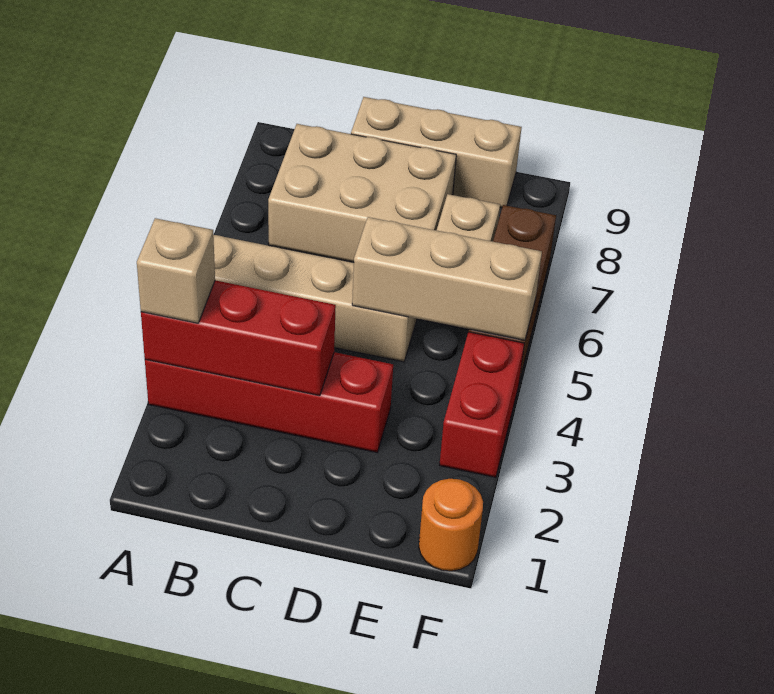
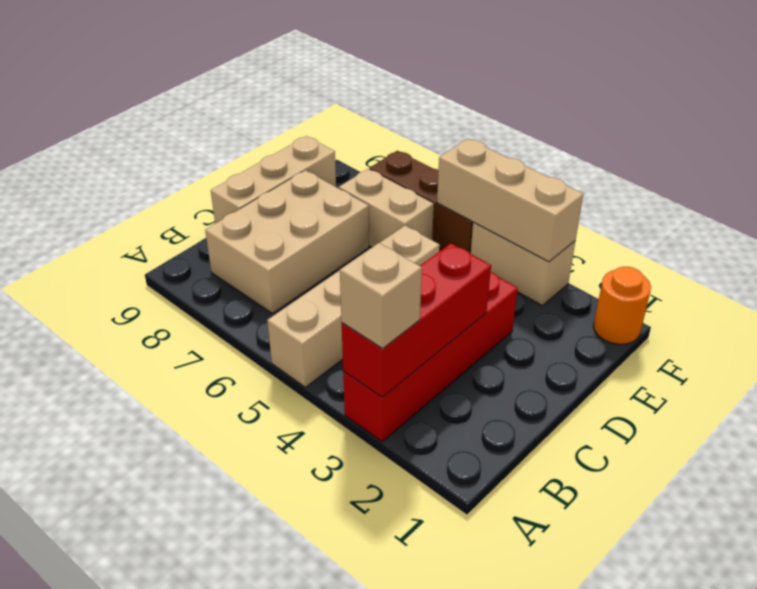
tan brick D5:F5 level 2 -> tan brick F3:F5 level 2
red brick F3:F4 level 1 -> tan brick F3:F4 level 1

